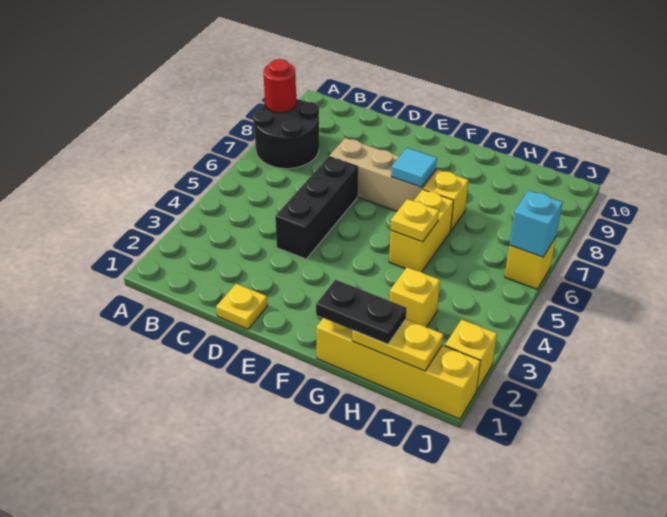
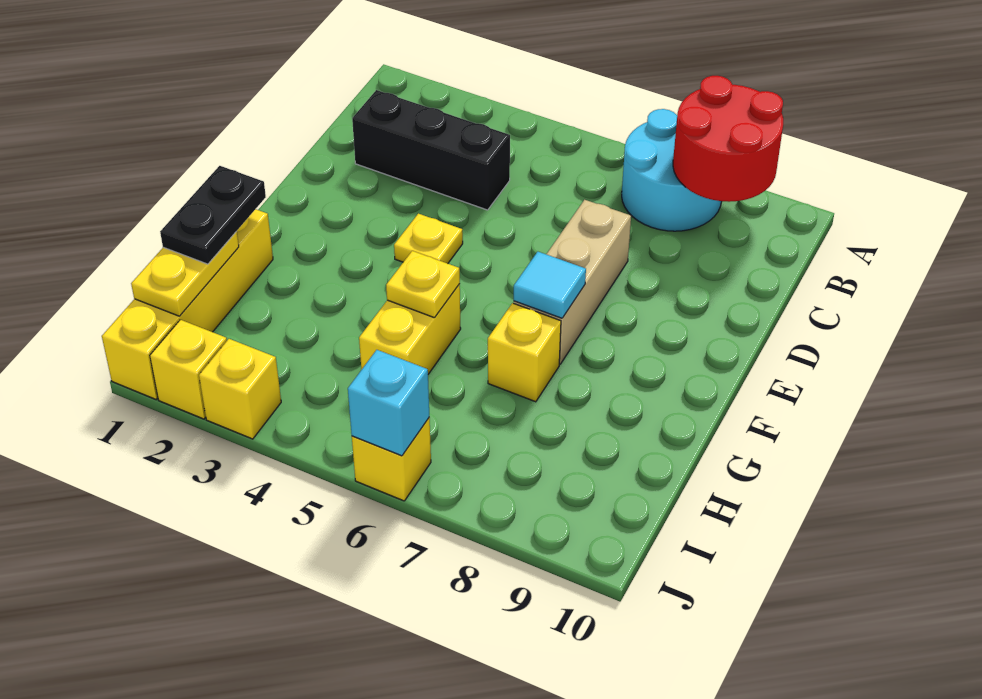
black round brick A7:B8 level 1 -> cyan round brick A7:B8 level 1
red round brick A8 level 2 -> red round brick A8:B9 level 2
yellow plate D1 level 1 -> yellow plate E4 level 1
black brick D4:D6 level 1 -> black brick C2:C4 level 1
yellow brick G5:G6 level 1 -> yellow brick G5:H5 level 1
yellow brick H3 level 1 -> yellow brick J3 level 1

